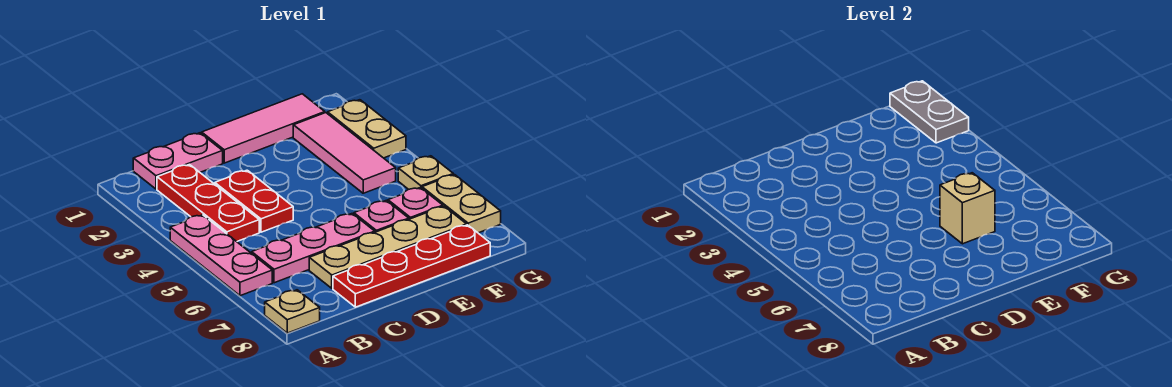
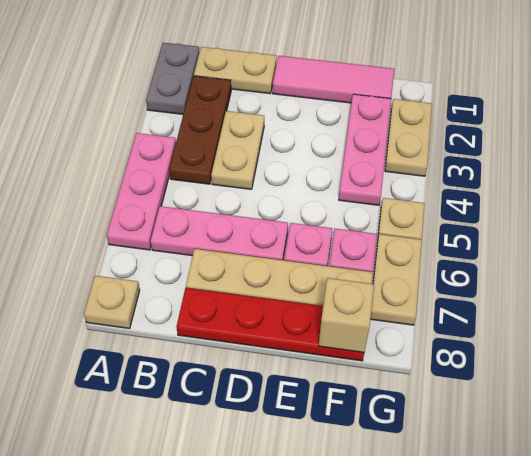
pink plate B1:C1 level 1 -> tan plate B1:C1 level 1
red plate B2:B4 level 1 -> brown plate B2:B4 level 1
red plate C3:C4 level 1 -> tan plate C3:C4 level 1
tan brick E6 level 2 -> tan brick F8 level 2
pink tile F2:F4 level 1 -> pink plate F2:F4 level 1
grey plate G1:G2 level 2 -> grey plate A1:A2 level 1

